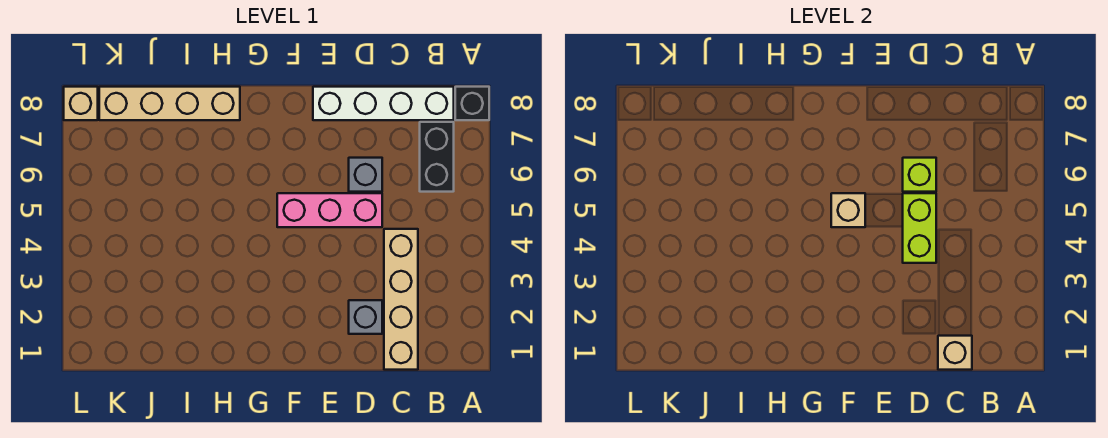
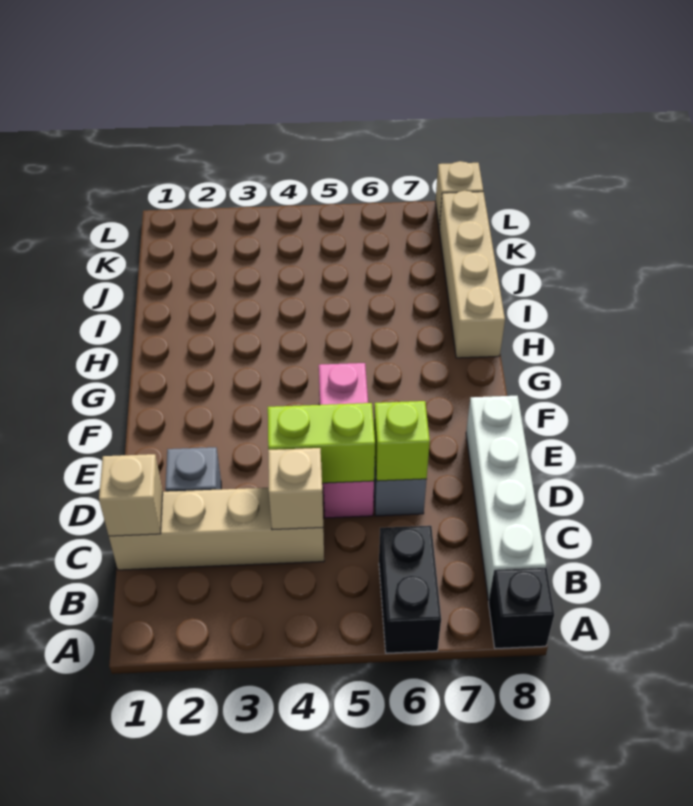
black brick B6:B7 level 1 -> black brick A6:B6 level 1
tan brick F5 level 2 -> tan brick C4 level 2

